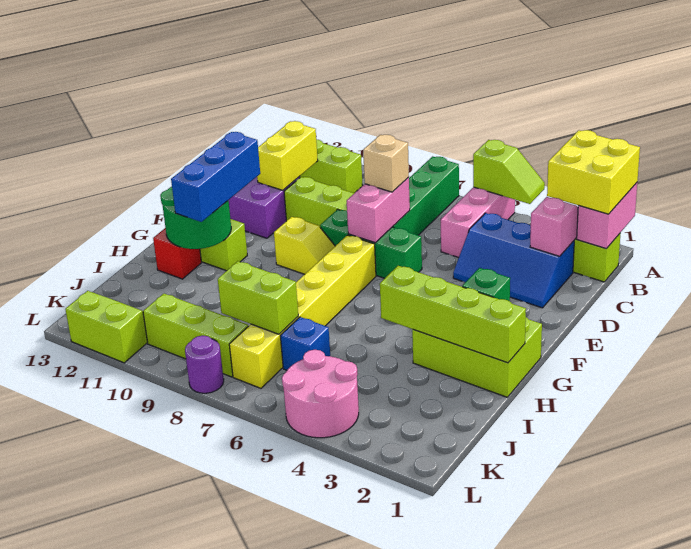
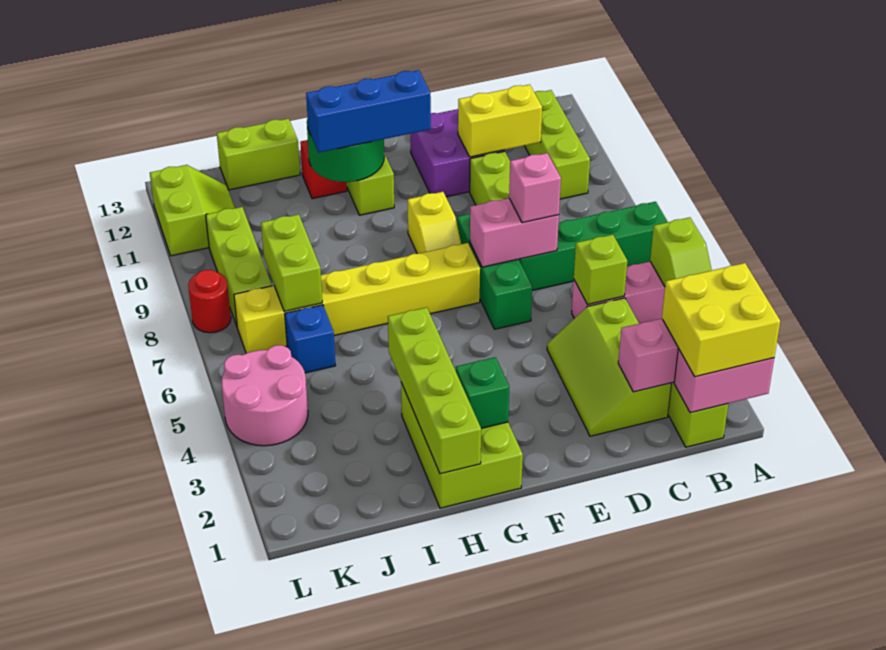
blue slope C2:D4 level 1 top C -> lime slope C2:D4 level 1 top C
none -> lime brick C5 level 2
tan brick D7 level 3 -> pink brick D7 level 3
none -> lime brick I13:J13 level 1
purple round brick L8 level 1 -> red round brick L8 level 1

